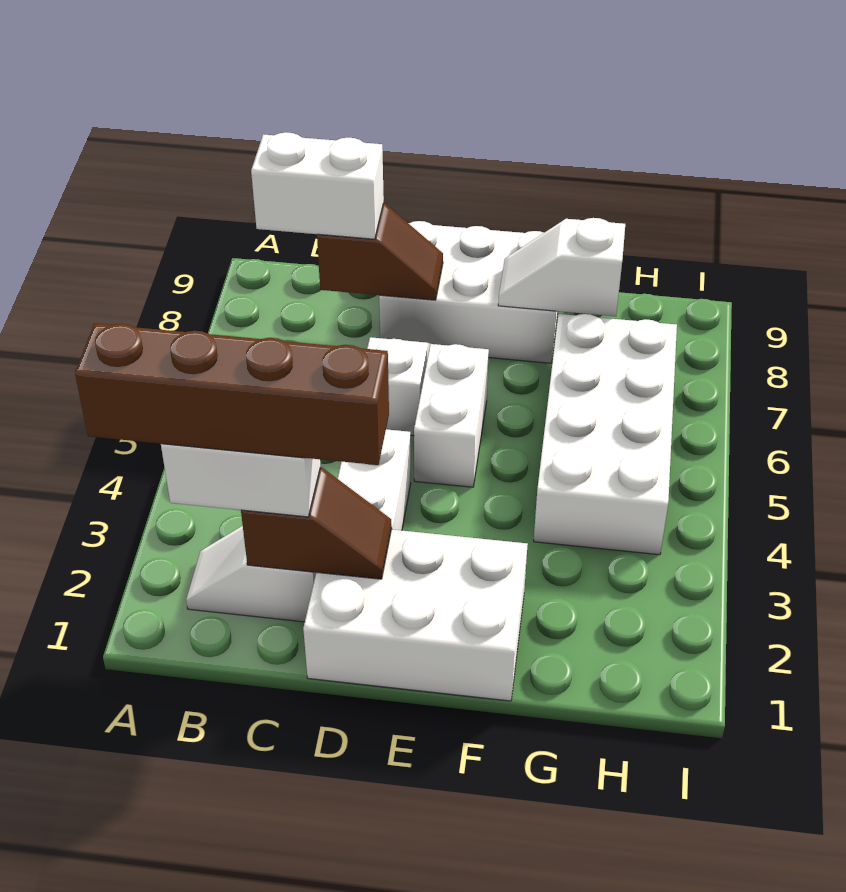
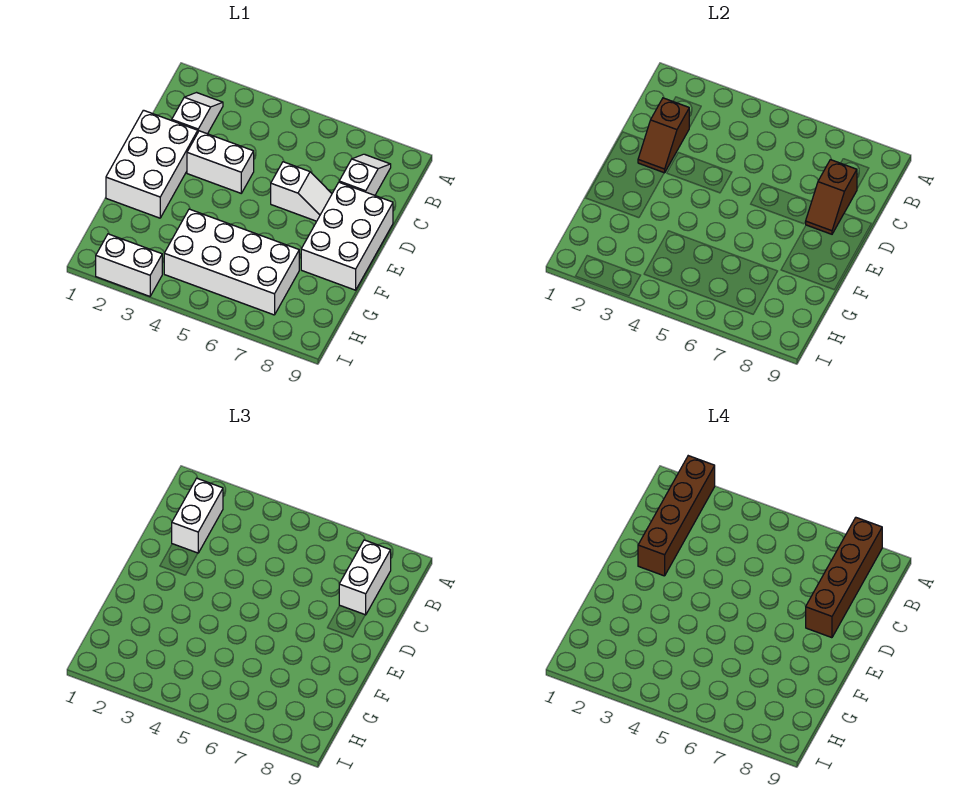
none -> brown brick A8:D8 level 4
white brick E5:E6 level 1 -> white brick I2:I3 level 1
white slope F8:G8 level 2 top G -> white slope B8:C8 level 1 top C

